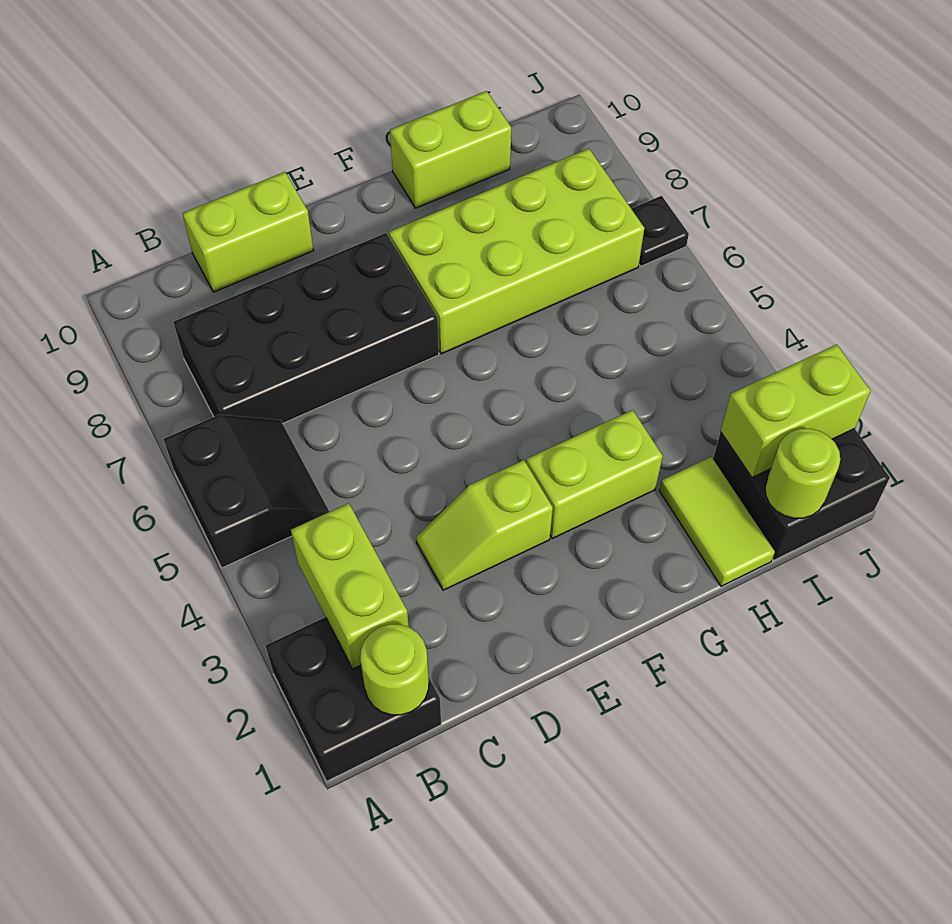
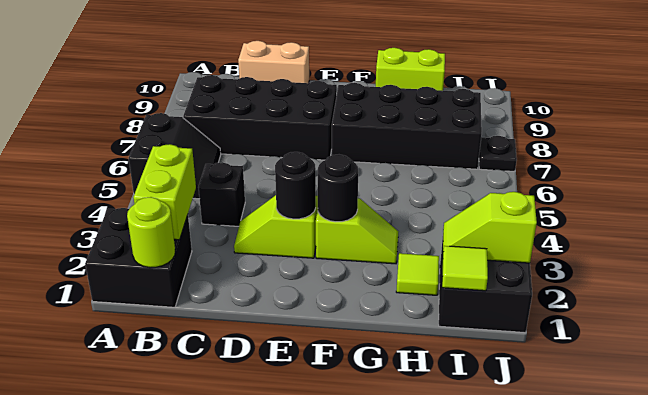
none -> black brick C4 level 1
lime brick C10:D10 level 1 -> tan brick C10:D10 level 1
none -> black round brick E3 level 2
lime brick F3:G3 level 1 -> lime slope F3:G3 level 1 top F
none -> black round brick F3 level 2
lime brick F7:I8 level 1 -> black brick F7:I8 level 1
lime tile H1:H2 level 1 -> lime tile H2 level 1
lime round brick I1 level 2 -> lime tile I1 level 2
lime brick I2:J2 level 2 -> lime slope I2:J2 level 2 top J

